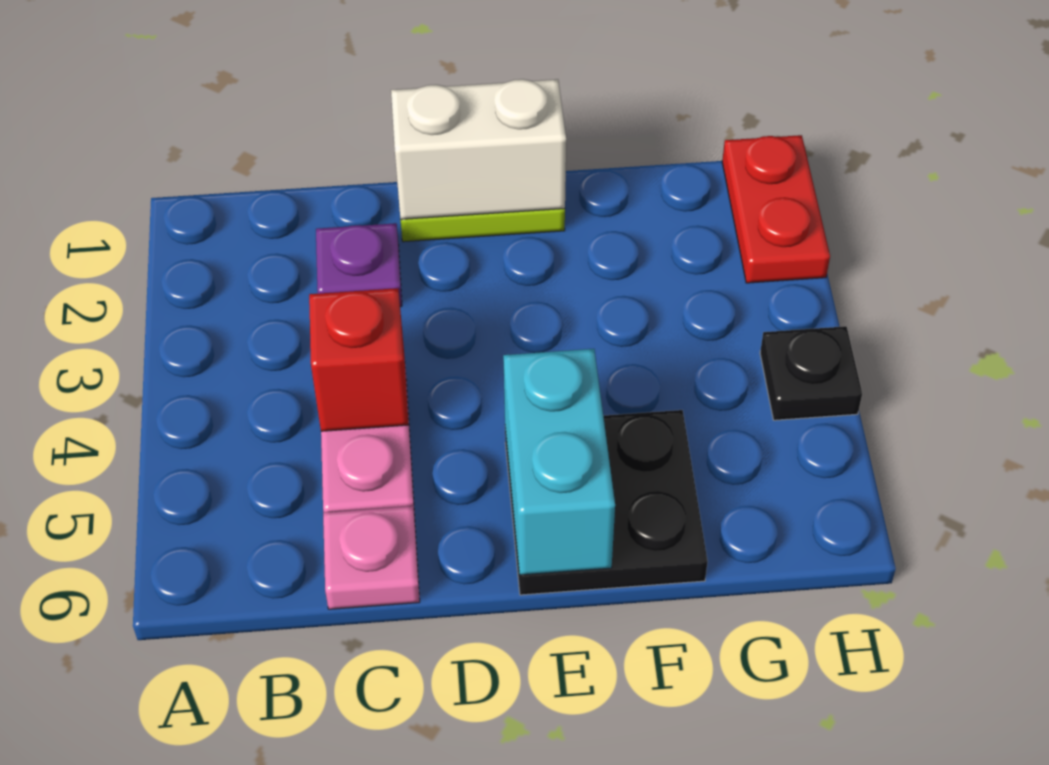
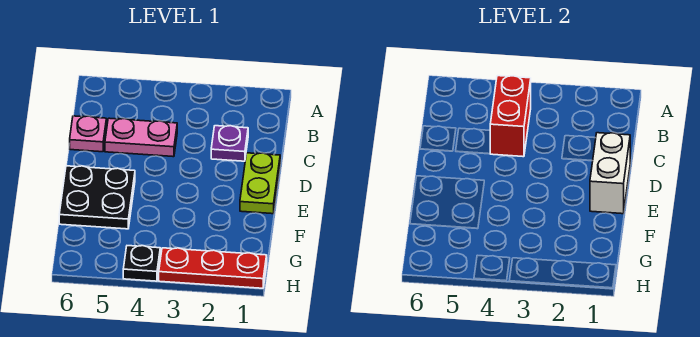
red brick C4 level 2 -> red brick B4:C4 level 2
cyan brick E5:E6 level 2 -> none
red plate H1:H2 level 1 -> red plate H1:H3 level 1

